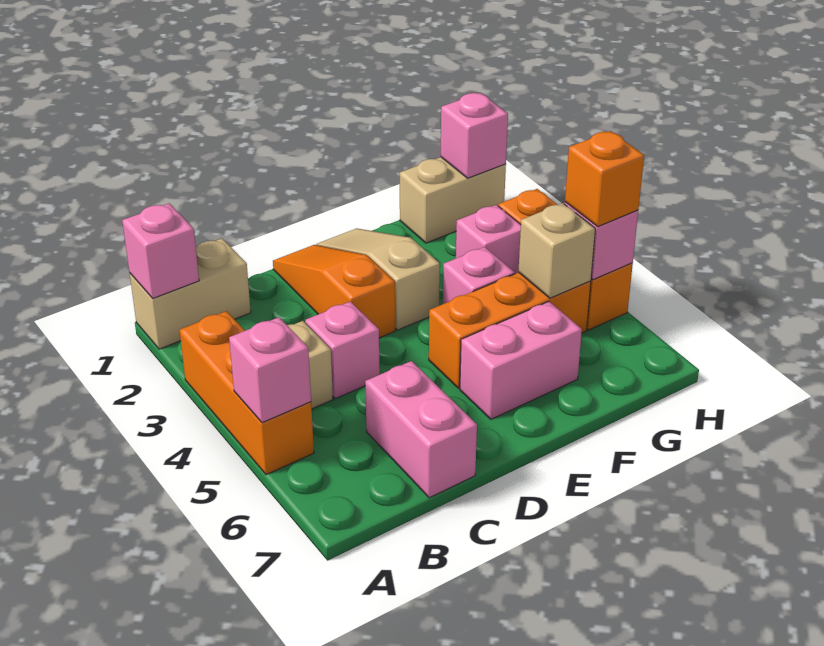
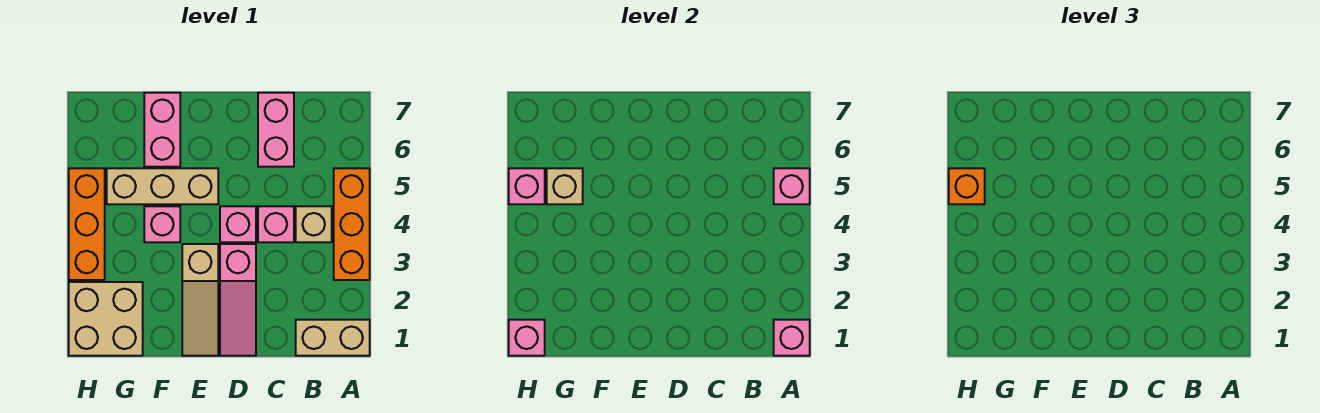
orange slope D1:D3 level 1 top 3 -> pink slope D1:D3 level 1 top 3
orange brick E5:G5 level 1 -> tan brick E5:G5 level 1
pink brick E6:F6 level 1 -> pink brick F6:F7 level 1
tan brick G1:H1 level 1 -> tan brick G1:H2 level 1
pink brick G3 level 1 -> pink brick D4 level 1

